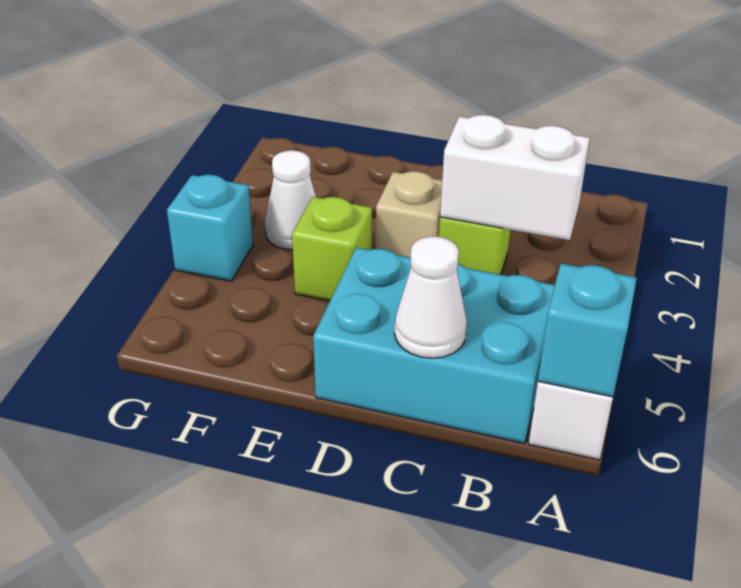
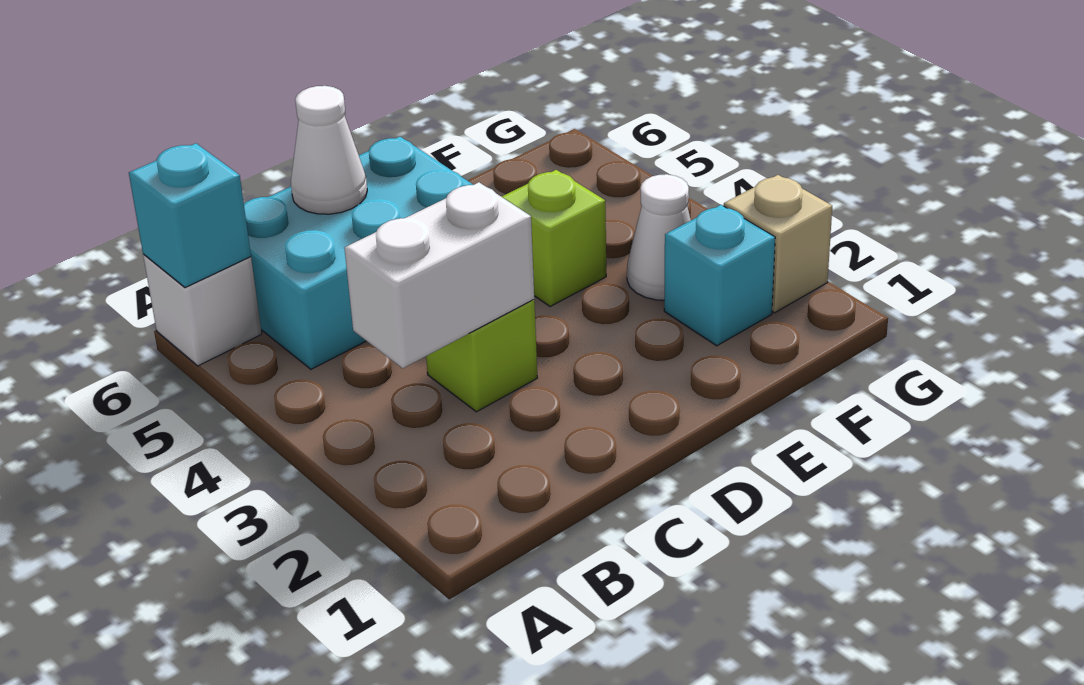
tan brick D3 level 1 -> tan brick G2 level 1
cyan brick G4 level 1 -> cyan brick F2 level 1

